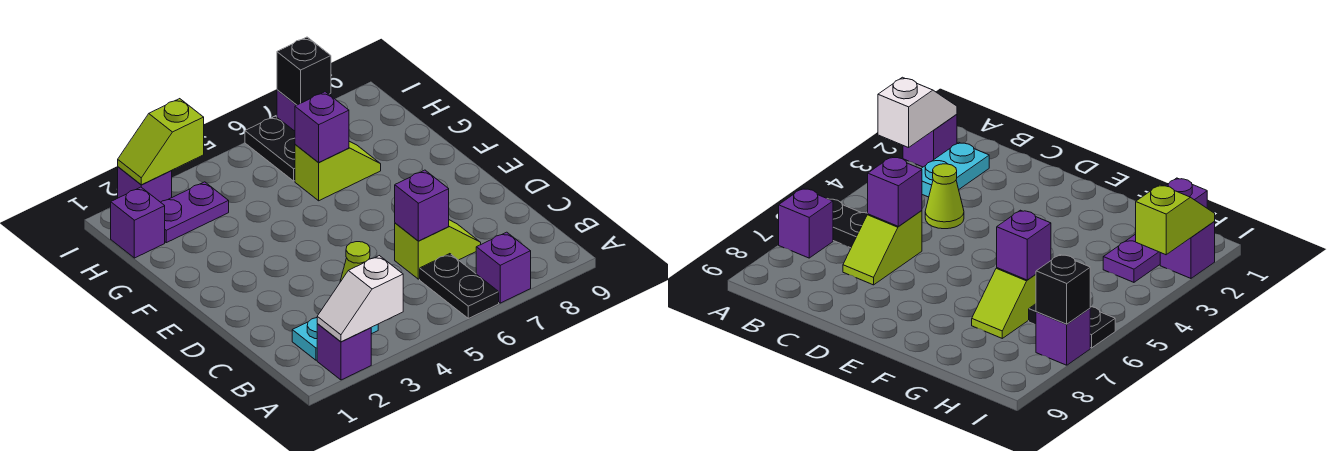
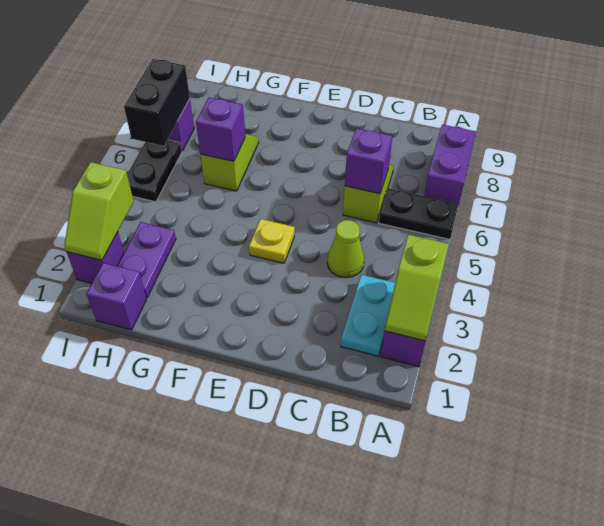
white slope A2:A3 level 2 top 3 -> lime slope A2:A3 level 2 top 3
purple brick A7 level 1 -> purple brick A7:A8 level 1
none -> yellow plate E4 level 1
black plate H6:I6 level 1 -> black plate I5:I6 level 1
black brick I7 level 2 -> black brick I6:I7 level 2

